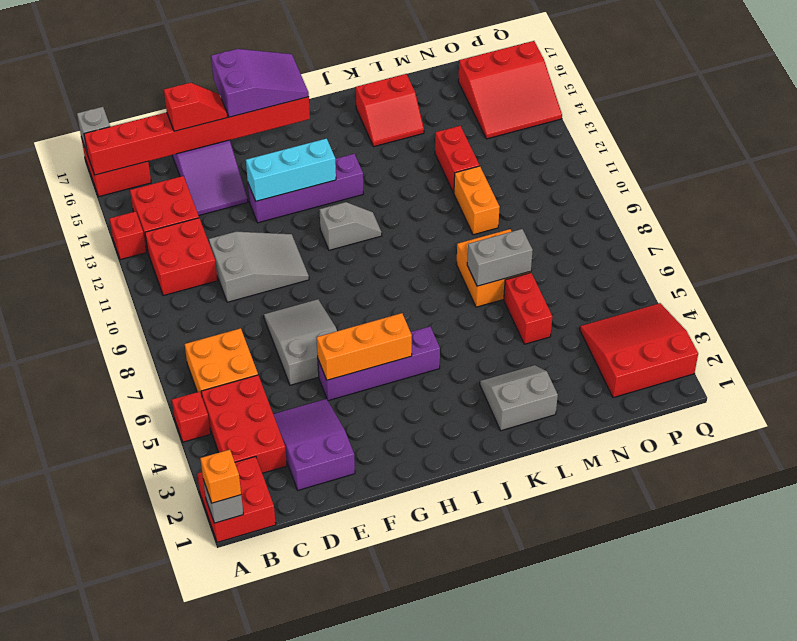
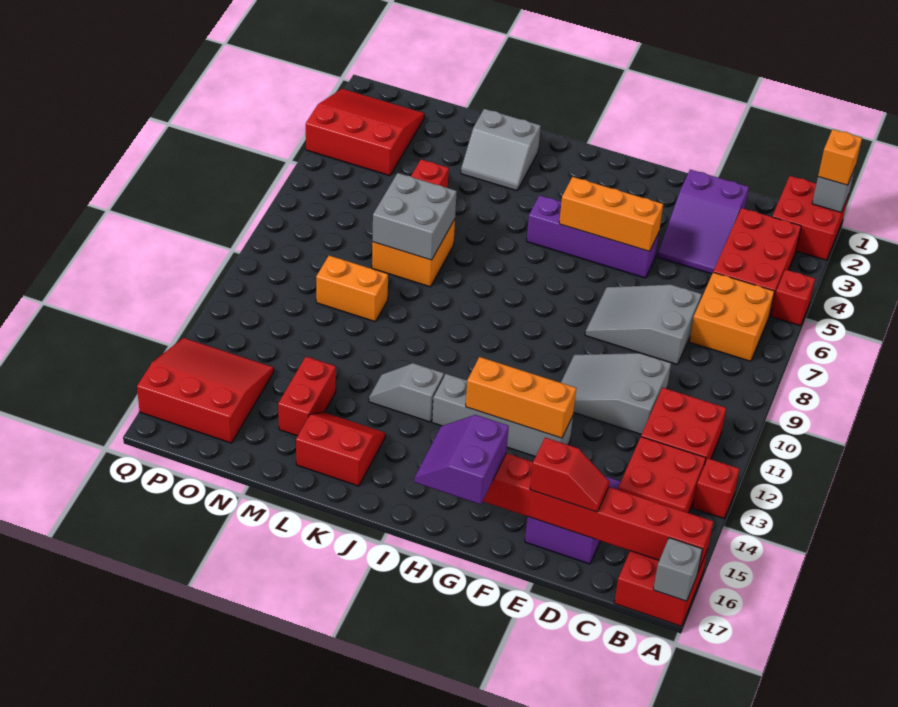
red slope D16:E16 level 3 top D -> red slope D16:E16 level 3 top E
grey slope E6:F8 level 1 top 6 -> grey slope D7:F8 level 1 top D
purple brick F13:I13 level 1 -> grey brick F13:I13 level 1
cyan brick F13:H13 level 2 -> orange brick F13:H13 level 2
purple slope F16:H17 level 3 top F -> purple slope G16:H17 level 3 top G
grey slope H11:I11 level 1 top H -> grey slope J13:K13 level 1 top J
grey brick L7:M7 level 2 -> grey brick L7:M8 level 2
orange brick M10:M11 level 1 -> orange brick M10:N10 level 1
red brick M12:M13 level 1 -> red brick M14:M15 level 1
red slope O2:Q4 level 1 top 2 -> red slope O2:Q4 level 1 top 4

